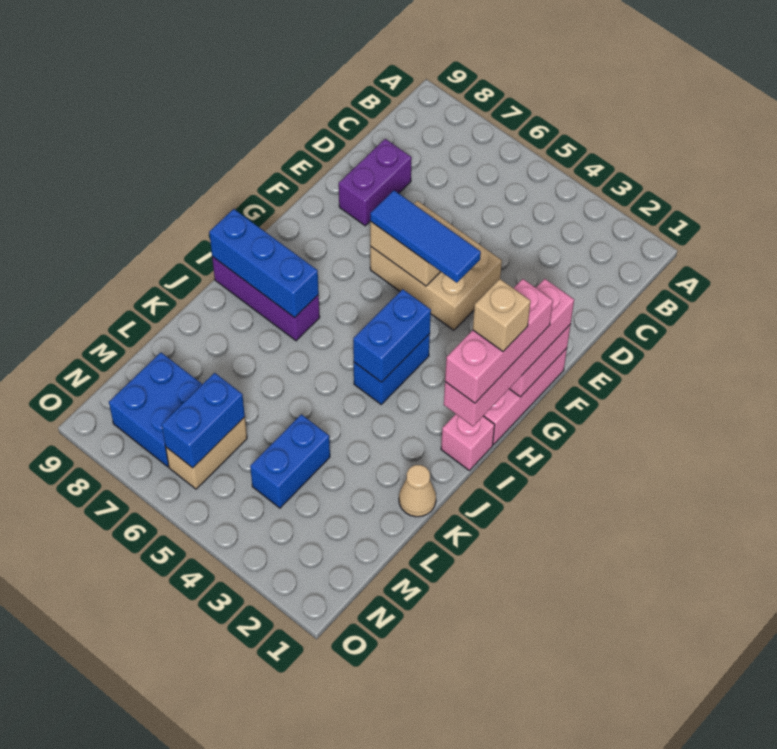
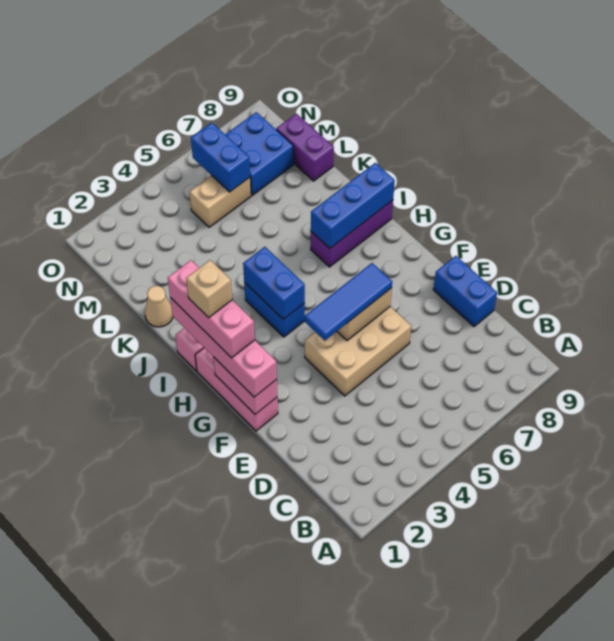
purple brick D8:E8 level 1 -> purple brick L9:M9 level 1
blue brick L4:M4 level 1 -> blue brick D9:E9 level 1
tan brick M6:N6 level 1 -> tan brick M5:M6 level 1

